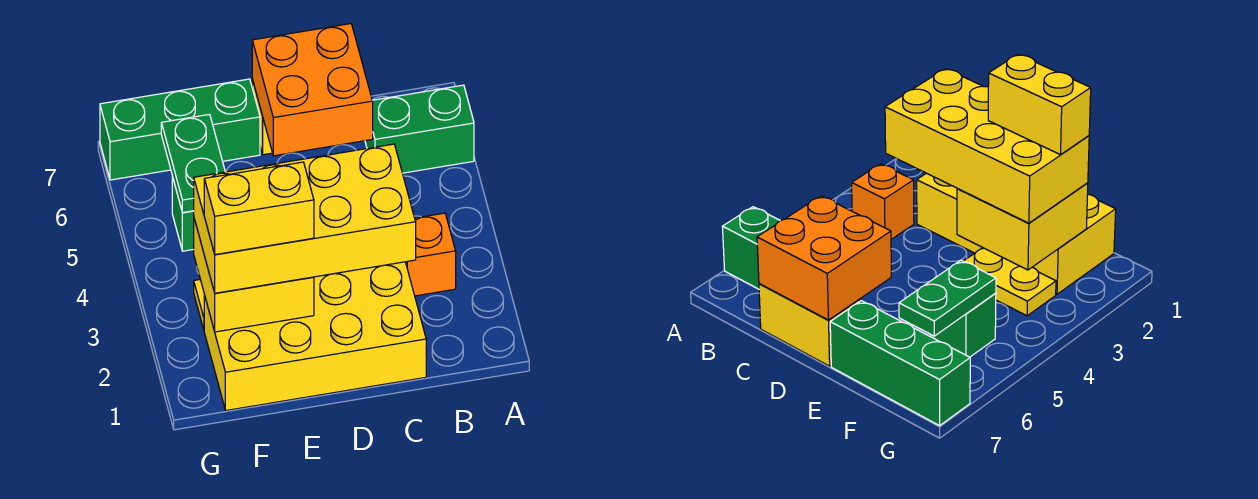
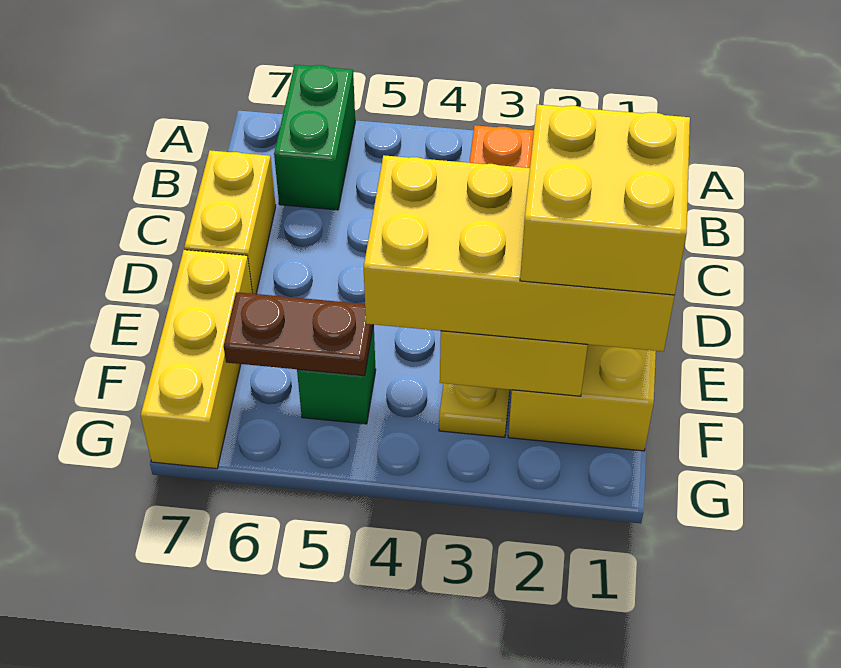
yellow brick C2:F3 level 3 -> yellow brick E1:F4 level 3
orange brick C6:D7 level 2 -> none
yellow brick E2:F2 level 4 -> yellow brick E1:F2 level 4
green brick E7:G7 level 1 -> yellow brick E7:G7 level 1
green plate F5:F6 level 2 -> brown plate F5:F6 level 2

